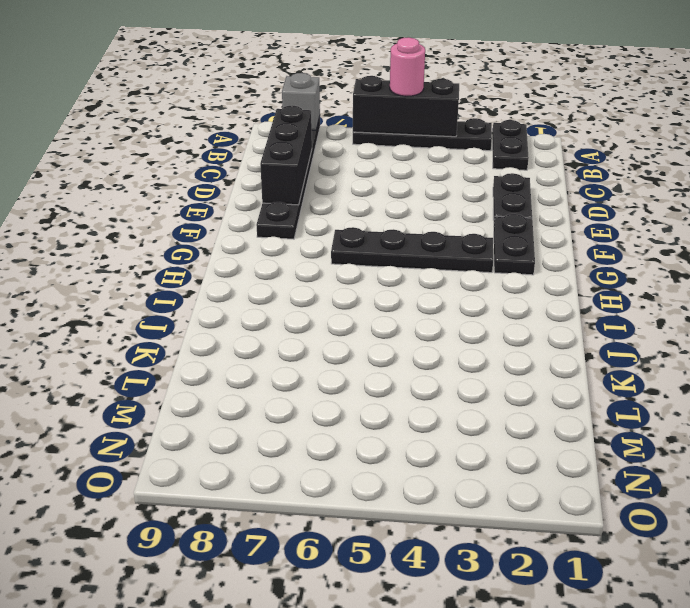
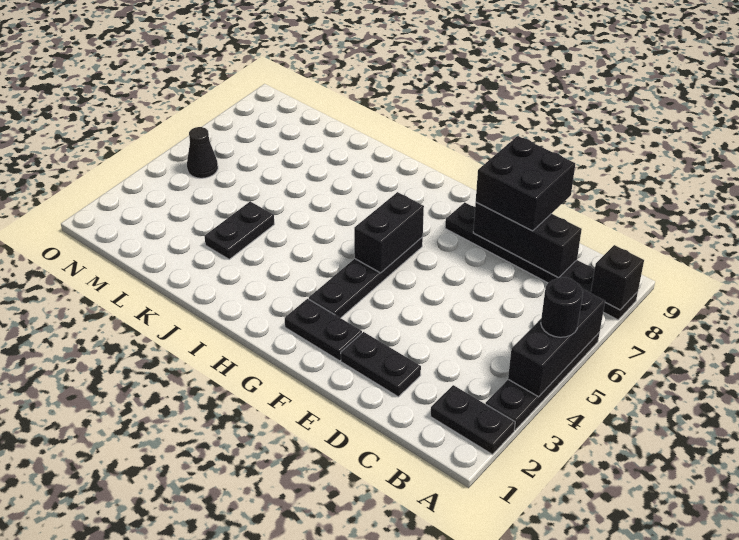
pink round brick A5 level 3 -> black round brick A5 level 3
grey brick A8 level 2 -> black brick A8 level 2
none -> black brick D8:E9 level 3
none -> black brick G5:G6 level 2
none -> black plate K3:K4 level 1
none -> black cone N5 level 1

